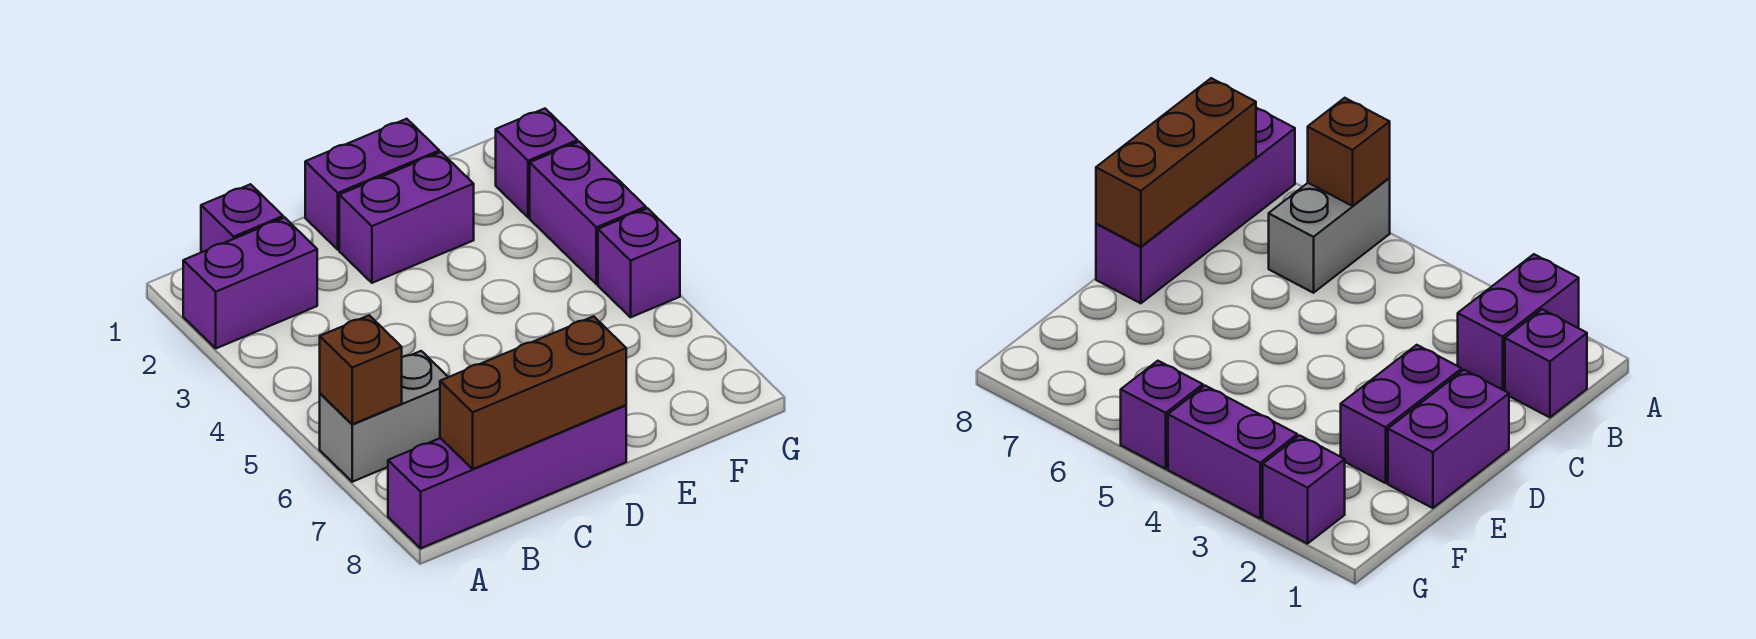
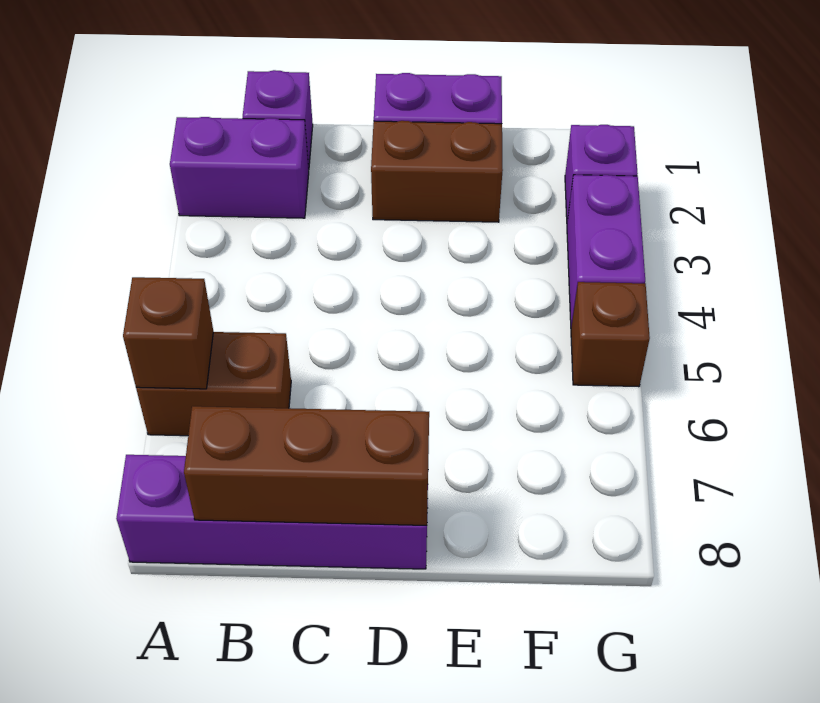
grey brick A6:B6 level 1 -> brown brick A6:B6 level 1
purple brick D2:E2 level 1 -> brown brick D2:E2 level 1
purple brick G5 level 1 -> brown brick G5 level 1

